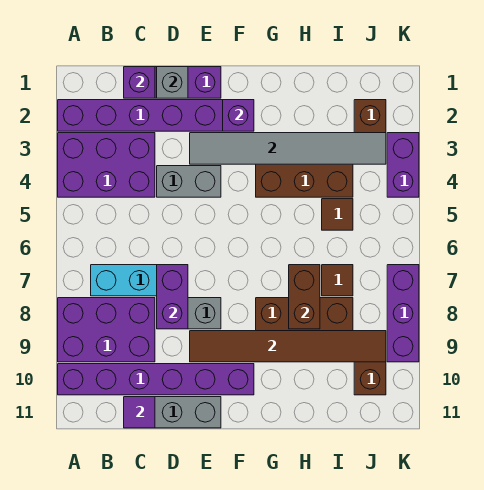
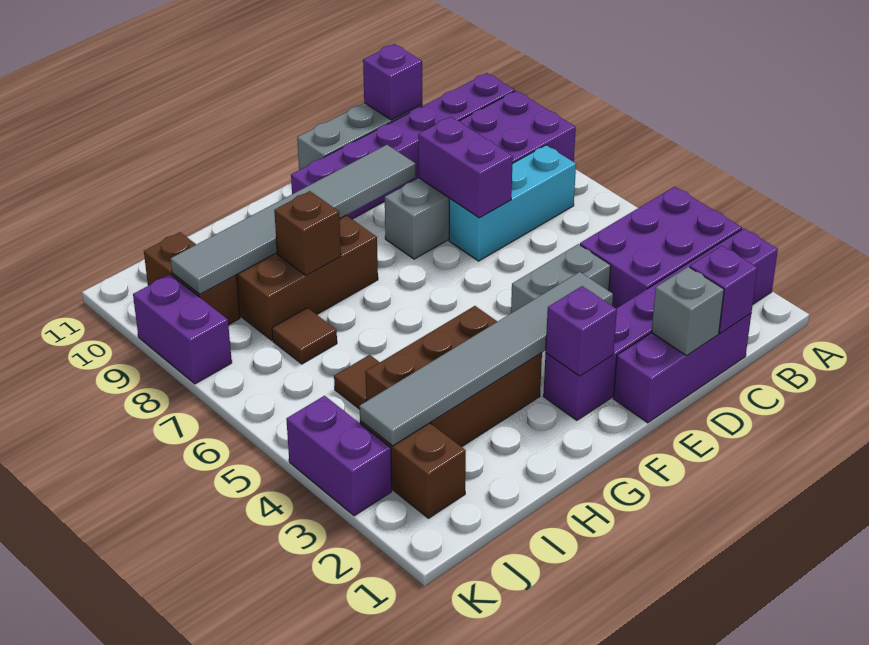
purple tile C11 level 2 -> purple brick C11 level 2
brown tile E9:J9 level 2 -> grey tile E9:J9 level 2
brown brick H7:H8 level 2 -> brown brick H8 level 2
purple brick K7:K9 level 1 -> purple brick K8:K9 level 1

